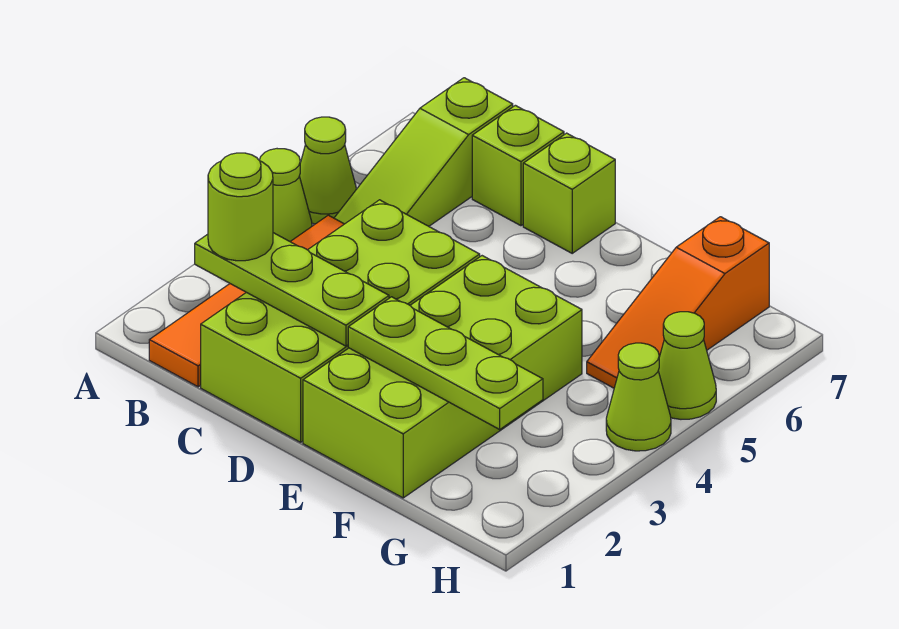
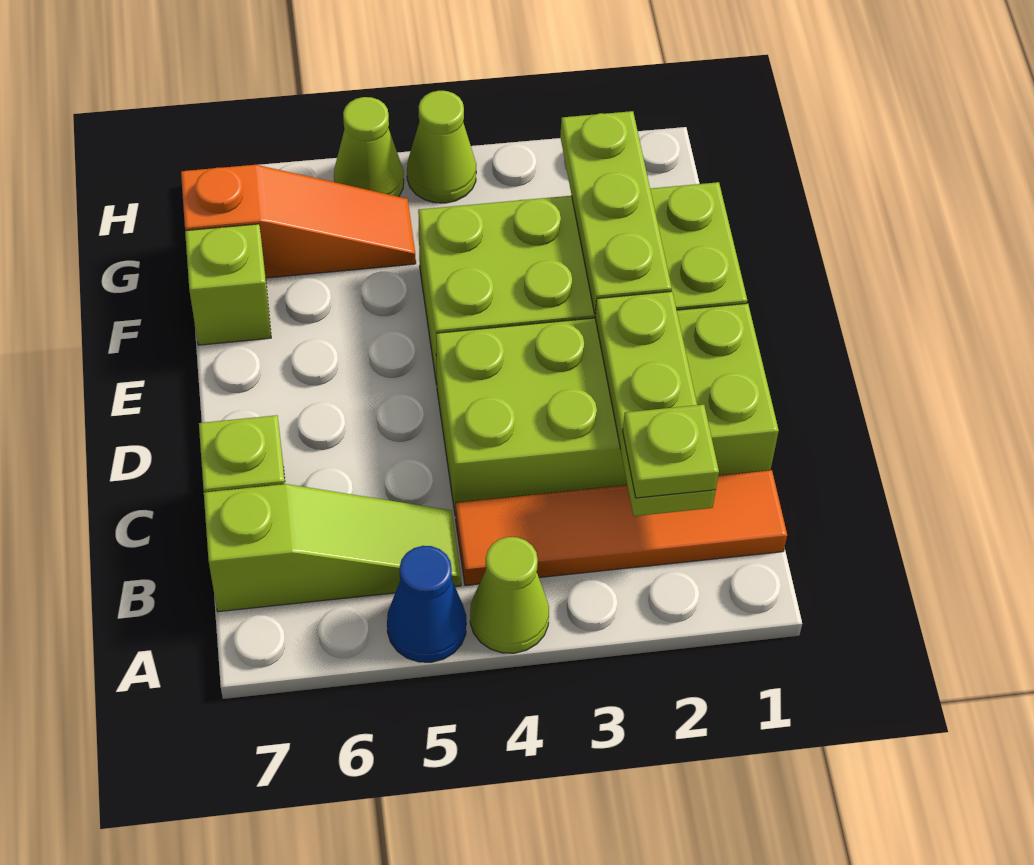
lime cone A5 level 1 -> blue cone A5 level 1
lime round brick B2 level 3 -> lime plate B2 level 3
lime brick D7 level 1 -> lime brick F7 level 1

